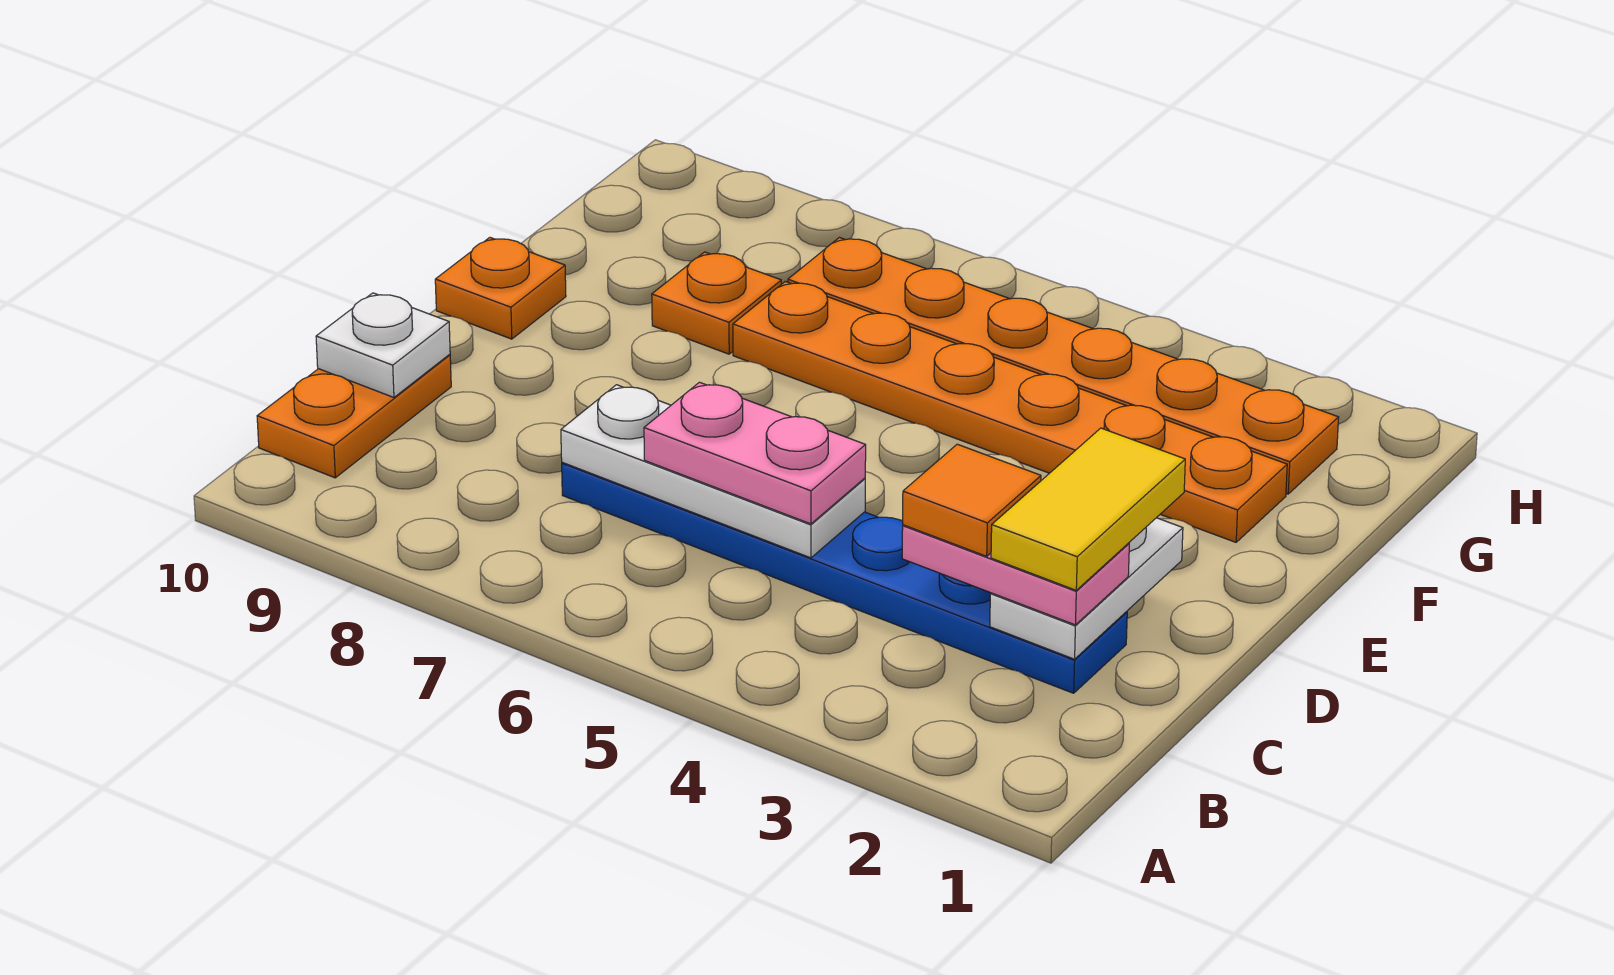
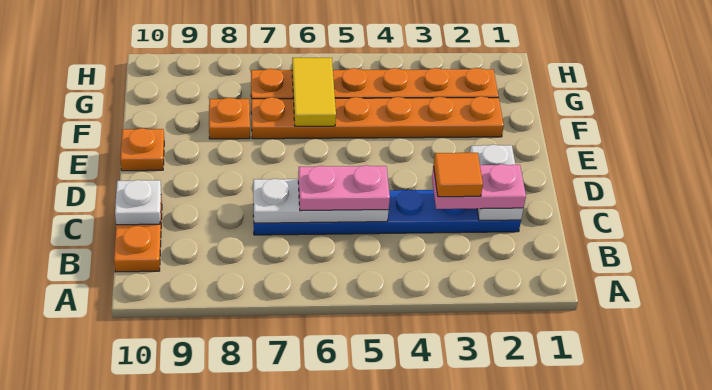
yellow tile C2:D2 level 4 -> yellow tile F6:G6 level 2

